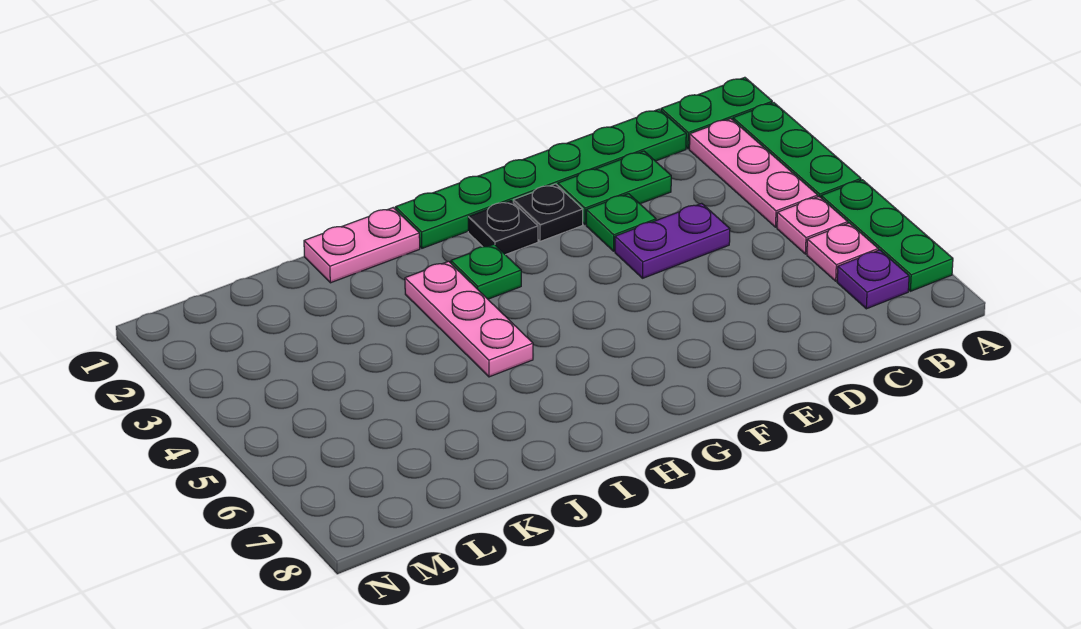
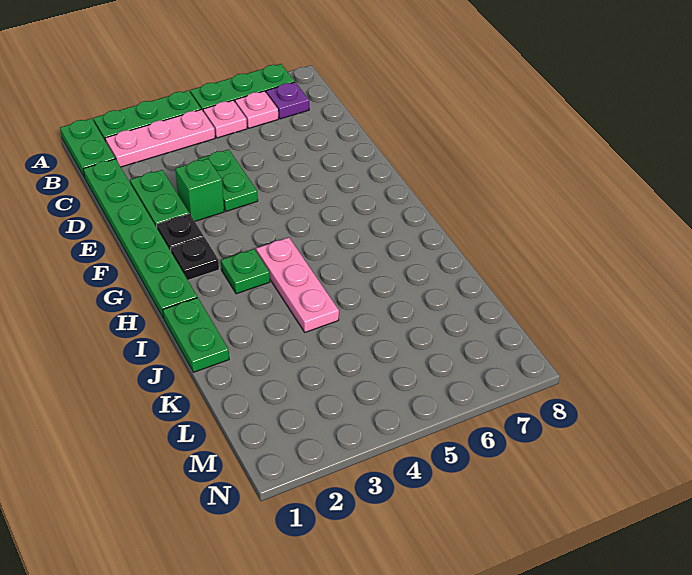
purple plate D4:E4 level 1 -> green plate D4:E4 level 1
green plate E3 level 1 -> green brick E3 level 1
pink plate I1:J1 level 1 -> green plate I1:J1 level 1
pink plate I3:I5 level 1 -> pink plate H4:J4 level 1

